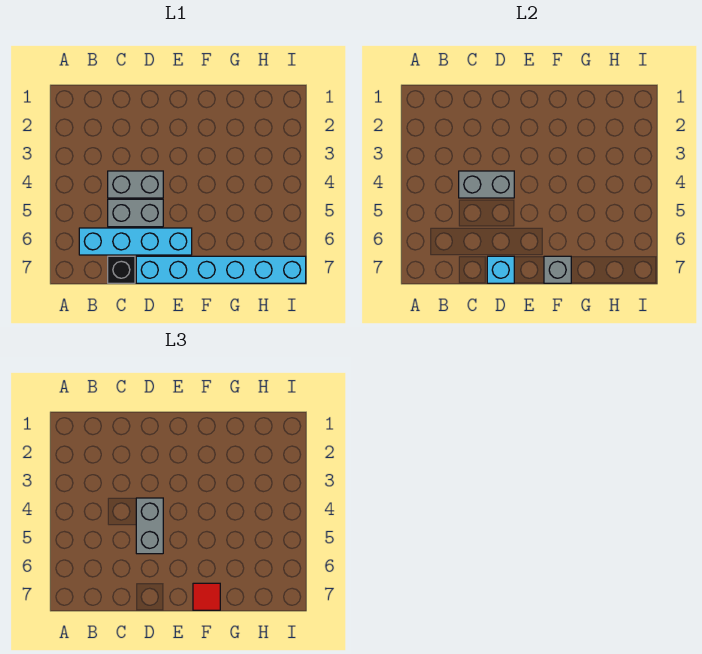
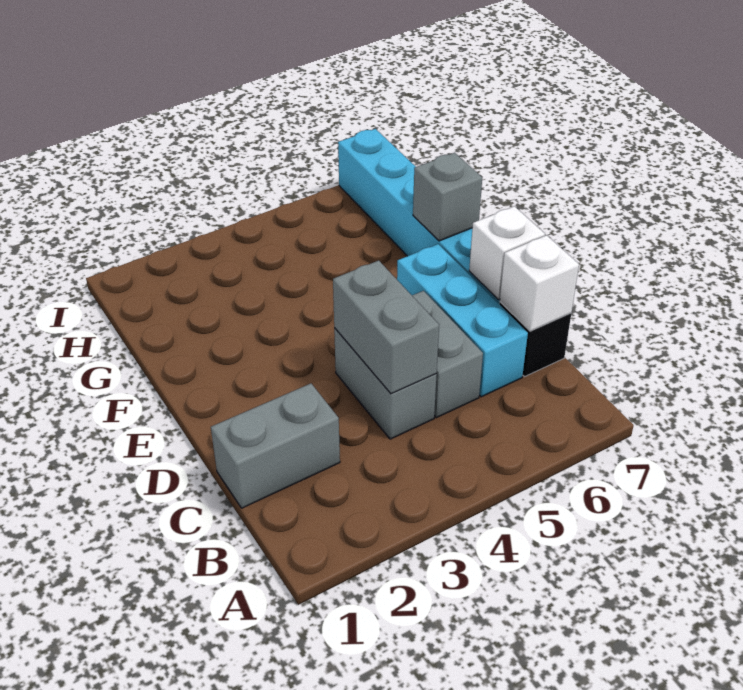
cyan brick B6:E6 level 1 -> cyan brick C6:E6 level 1
none -> white brick C7 level 2
grey brick D4:D5 level 3 -> grey brick C1:C2 level 1
cyan brick D7 level 2 -> white brick D7 level 2
red tile F7 level 3 -> none

